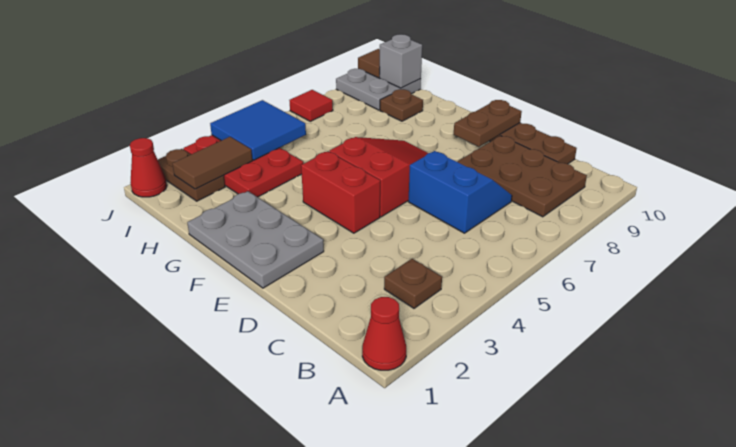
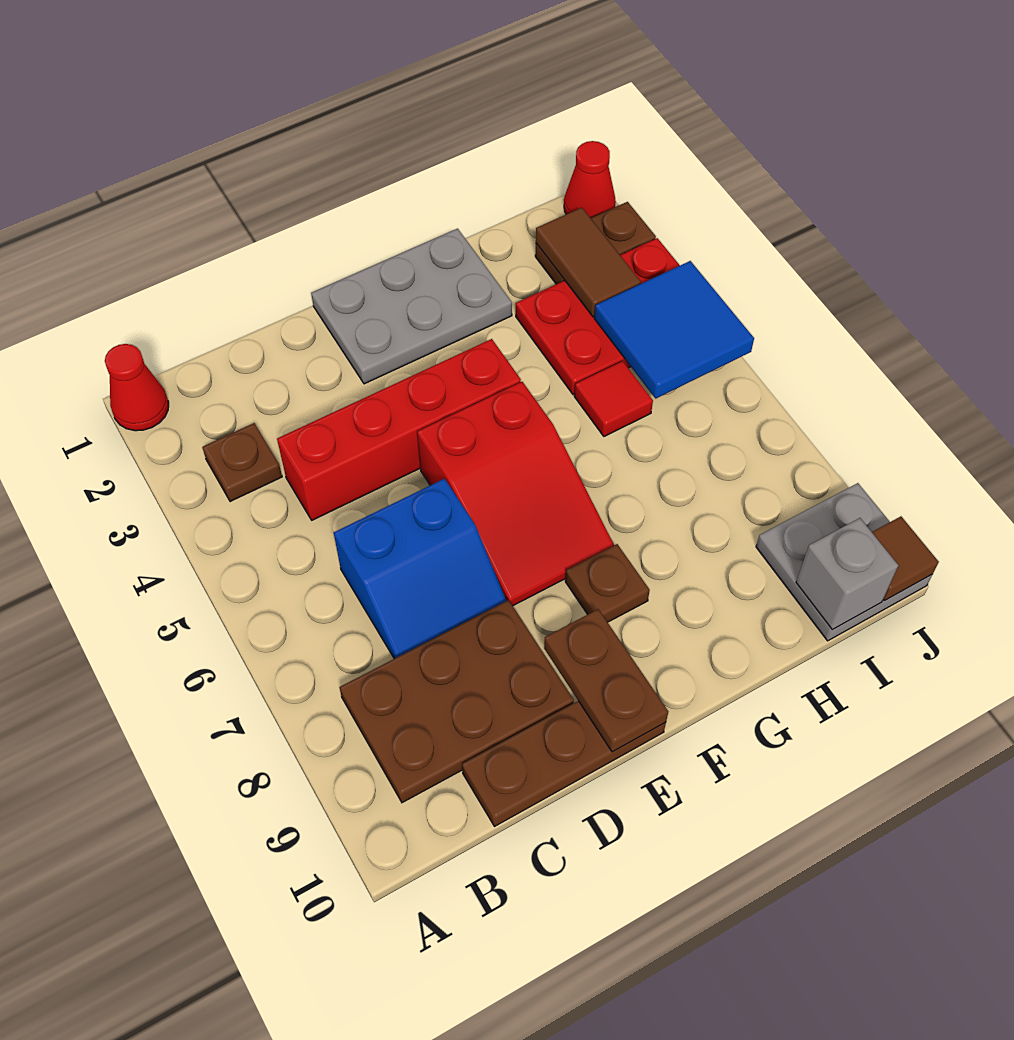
red brick E4:F4 level 1 -> red brick C4:F4 level 1
brown plate H9 level 1 -> brown plate F8 level 1
red tile J7 level 1 -> red tile H5 level 1

